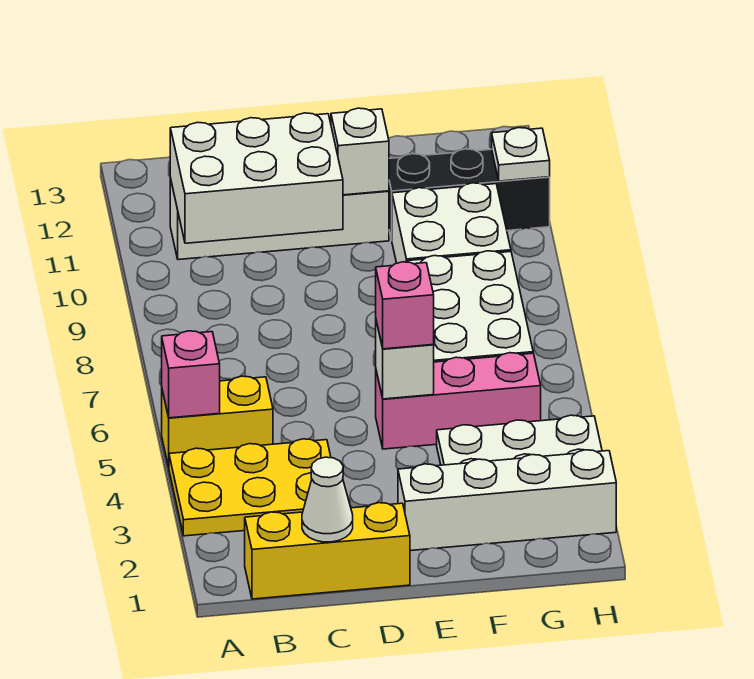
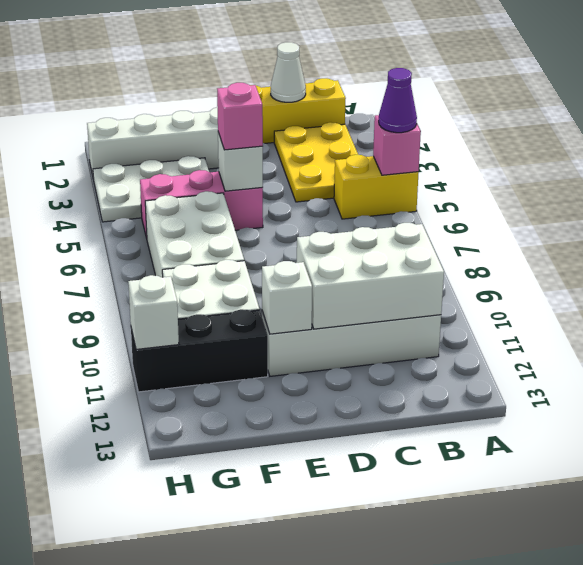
yellow plate A3:C4 level 1 -> yellow plate B2:C4 level 1
none -> purple cone A5 level 3
white plate H11 level 2 -> white brick H11 level 2

